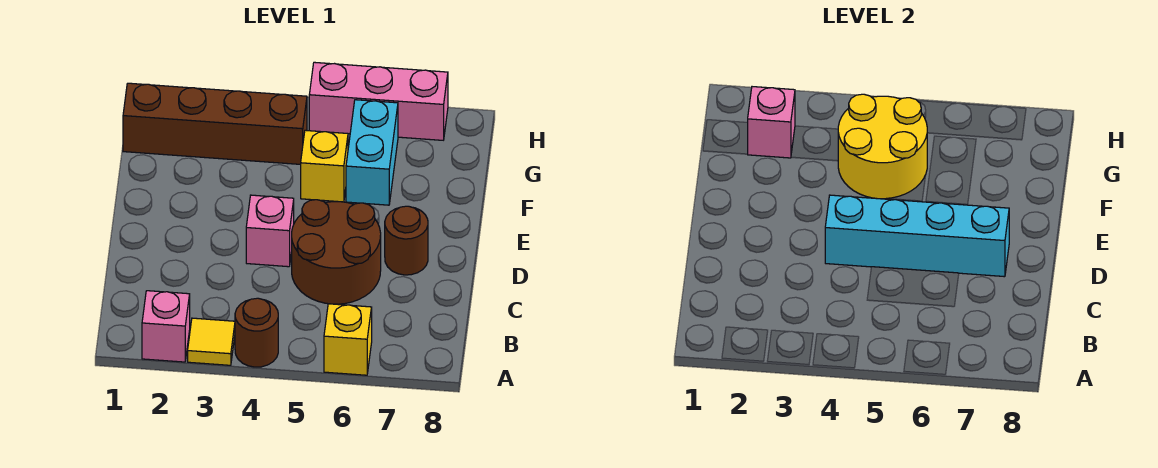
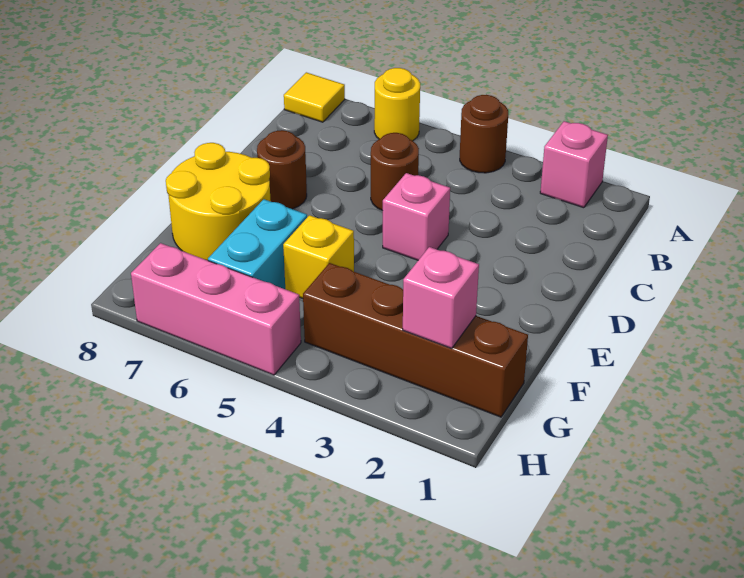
yellow tile A3 level 1 -> yellow tile A8 level 1
yellow brick A6 level 1 -> yellow round brick A6 level 1
brown round brick C5:D6 level 1 -> brown round brick C5 level 1
cyan brick D4:D7 level 2 -> none
yellow round brick F4:G5 level 2 -> yellow round brick E7:F8 level 1

